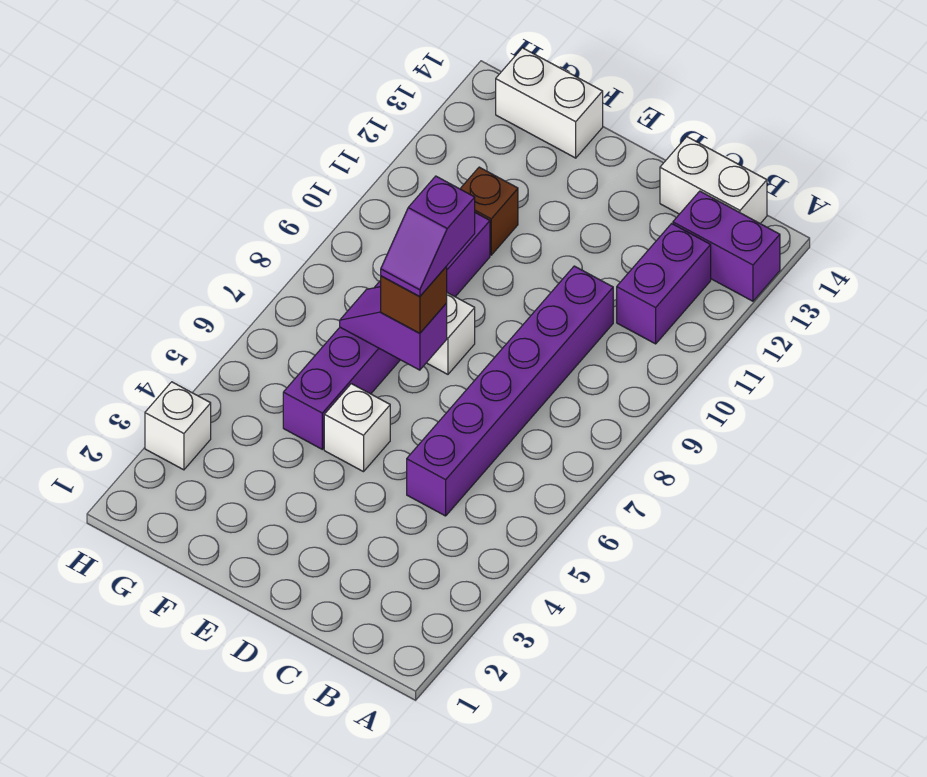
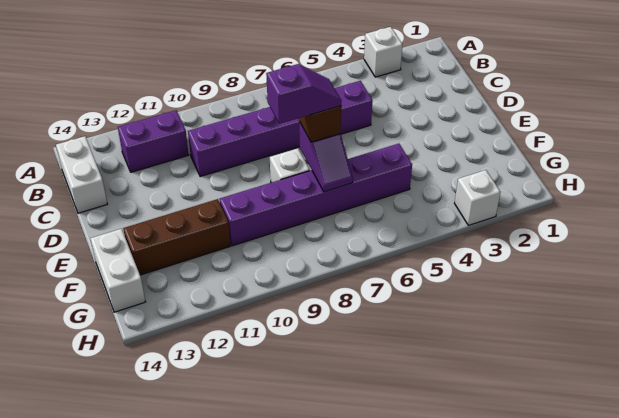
purple brick A13:B13 level 1 -> none
white brick E5 level 1 -> white brick A3 level 1
brown brick F11 level 1 -> brown brick F11:F13 level 1

